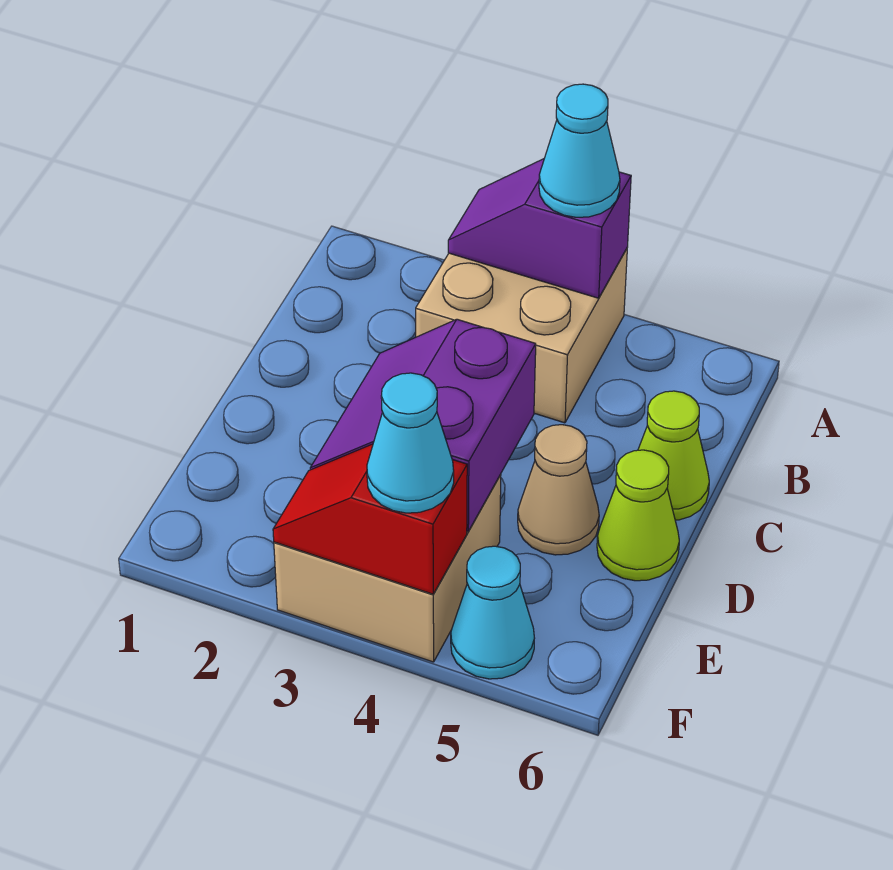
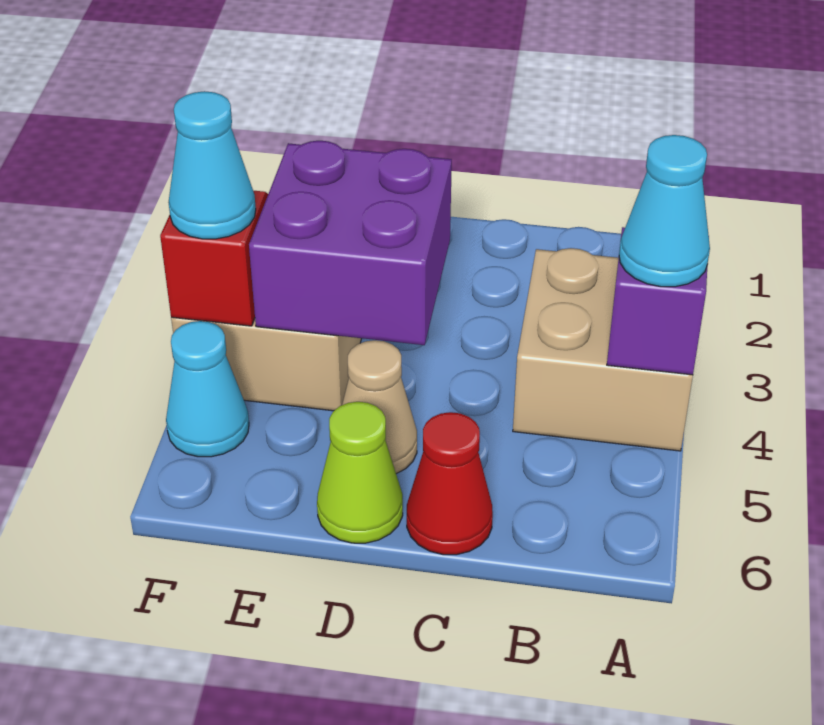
lime cone C6 level 1 -> red cone C6 level 1
purple slope D3:E4 level 2 top 4 -> purple brick D3:E4 level 2

